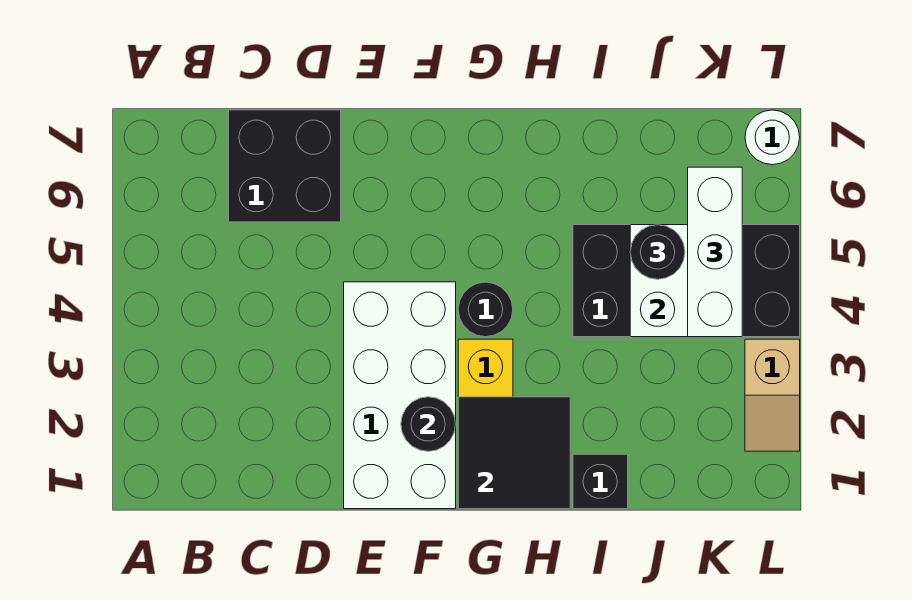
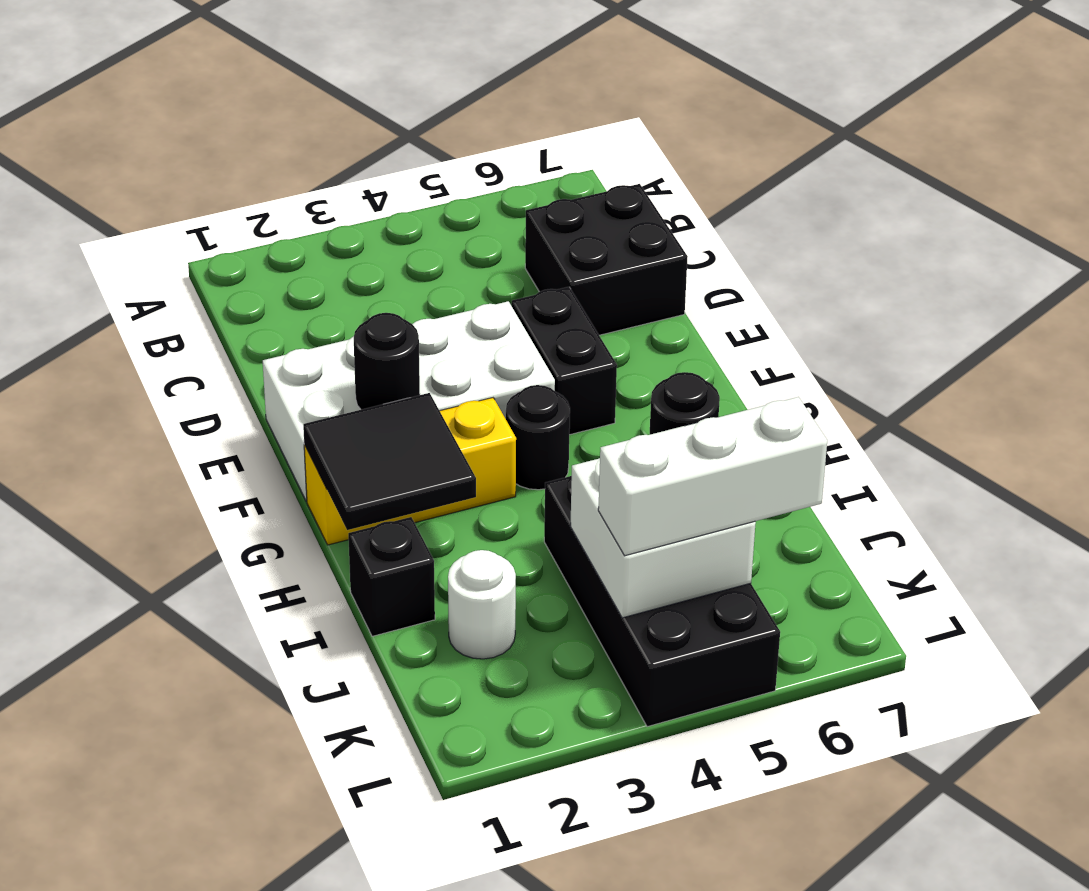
none -> black brick E5:F5 level 1
tan slope L2:L3 level 1 top 3 -> none
white round brick L7 level 1 -> white round brick J2 level 1

